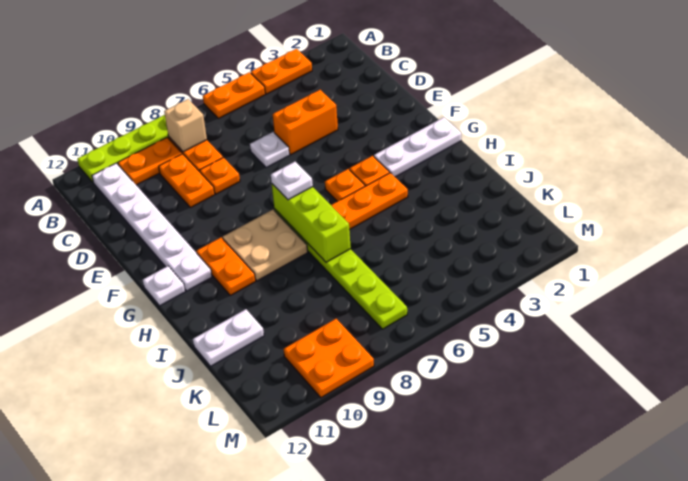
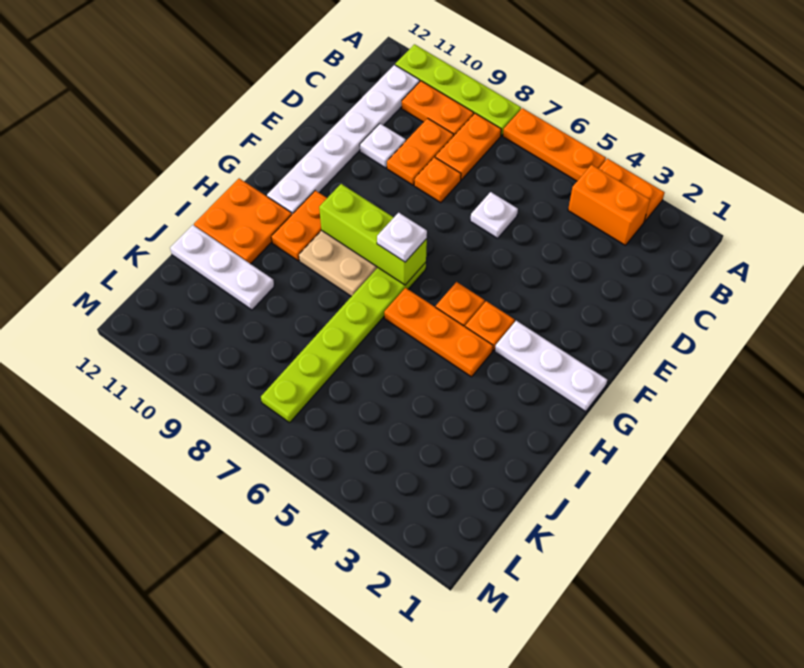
orange plate A5:A6 level 1 -> orange plate A5:A7 level 1
tan brick B8 level 2 -> none
orange brick D4:D5 level 1 -> orange brick B3:B4 level 1
lime brick G7:I7 level 2 -> lime brick G7:G9 level 2
white plate G12 level 1 -> white plate D10 level 1
white plate J11:J12 level 1 -> white plate J10:J12 level 1
orange plate L9:M10 level 1 -> orange plate H11:I12 level 1

